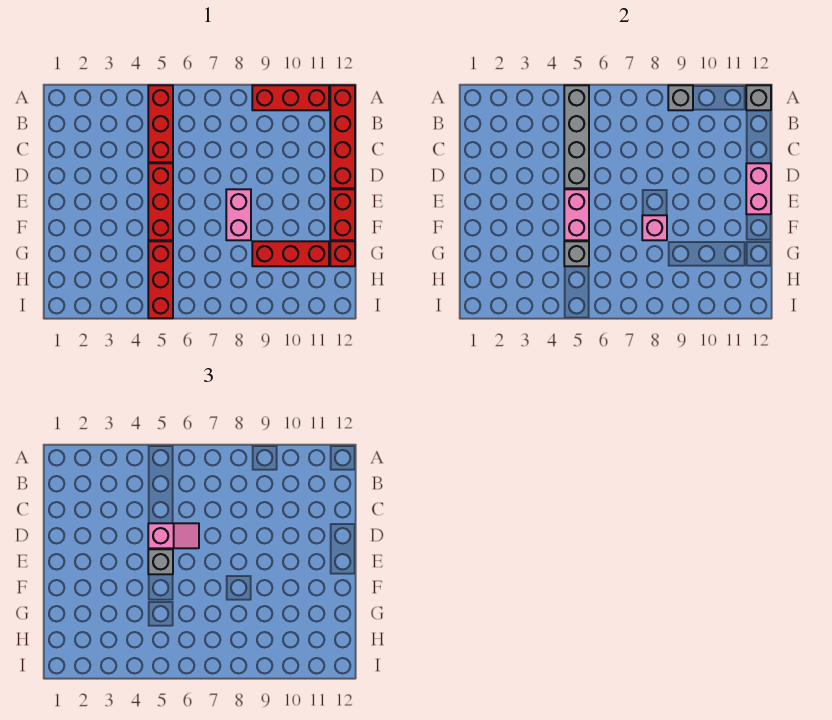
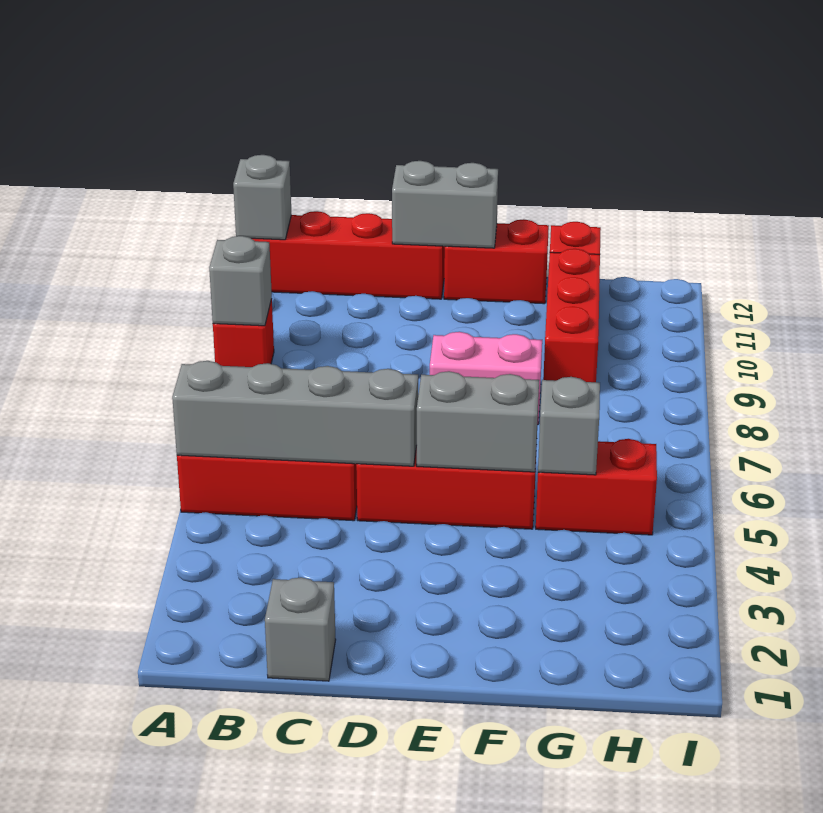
red brick A9:A11 level 1 -> red brick A9 level 1
pink slope D5:D6 level 3 top 5 -> none
pink brick D12:E12 level 2 -> grey brick D12:E12 level 2
pink brick E5:F5 level 2 -> grey brick E5:F5 level 2
grey brick E5 level 3 -> grey brick C1 level 1
pink brick F8 level 2 -> none
red brick G5:I5 level 1 -> red brick G5:H5 level 1

